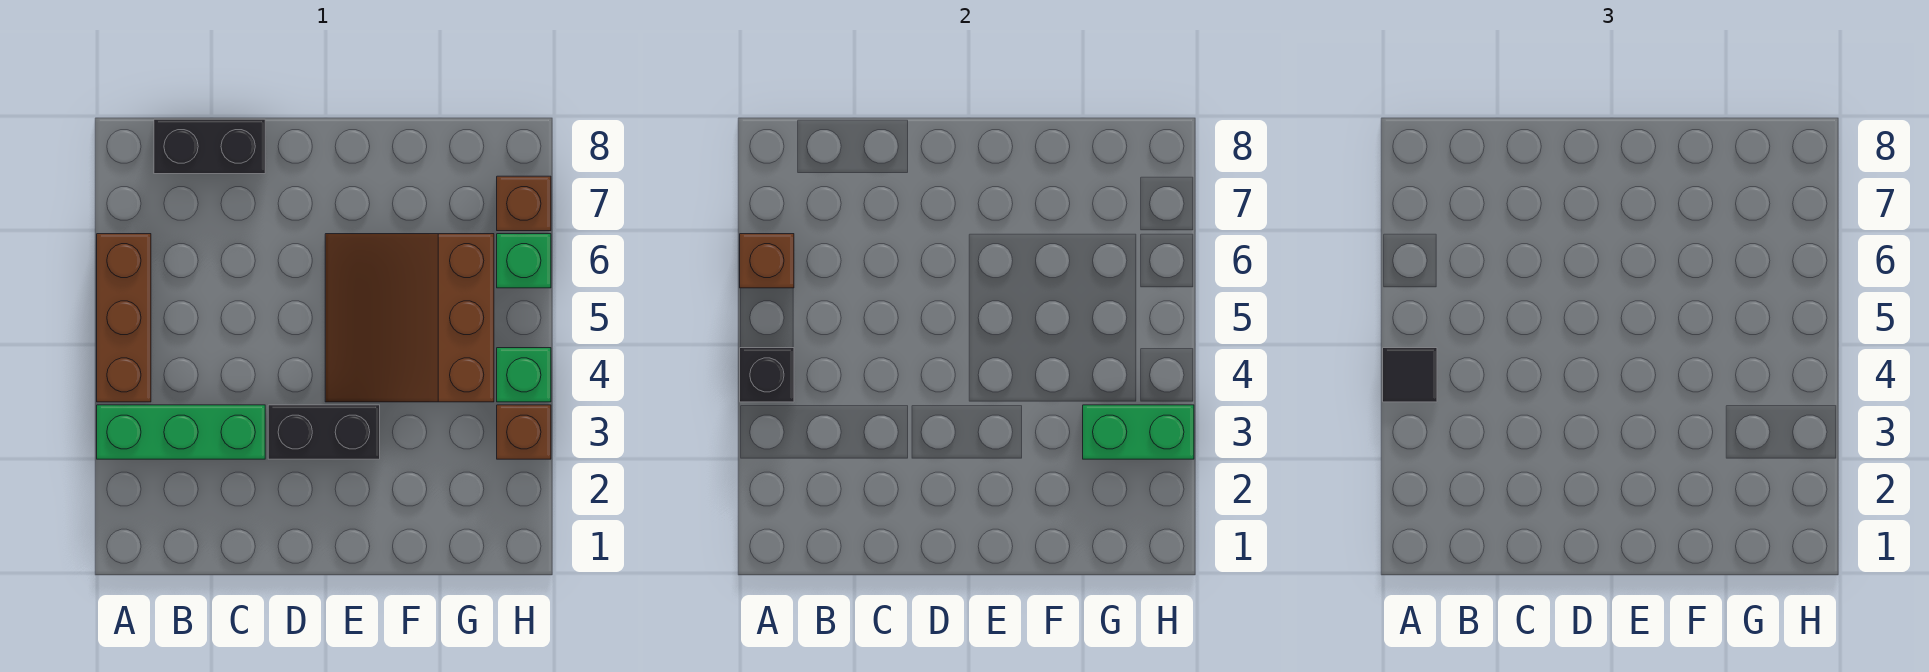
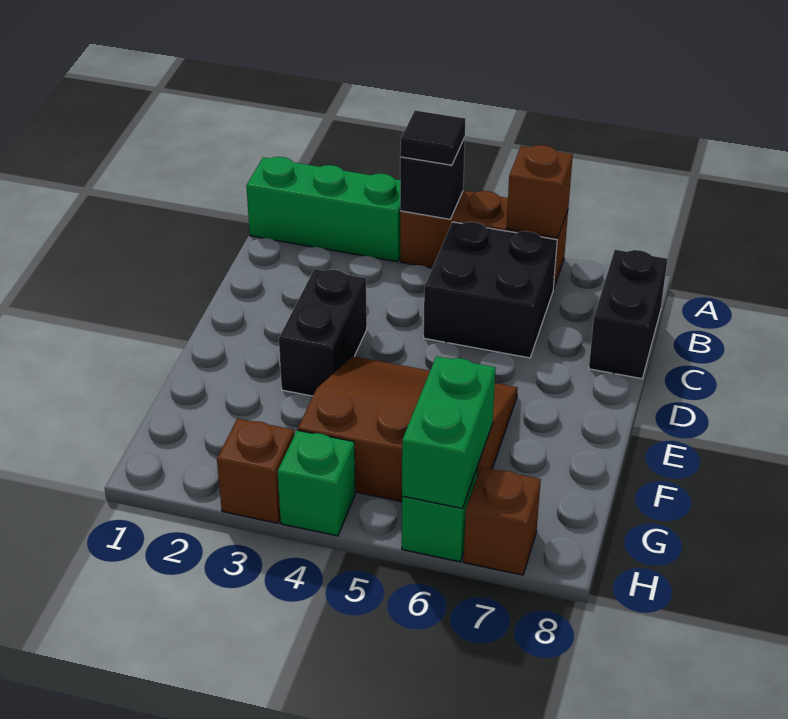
green brick A3:C3 level 1 -> green brick A1:A3 level 1
none -> black brick B5:C6 level 1
green brick G3:H3 level 2 -> green brick G6:H6 level 2

